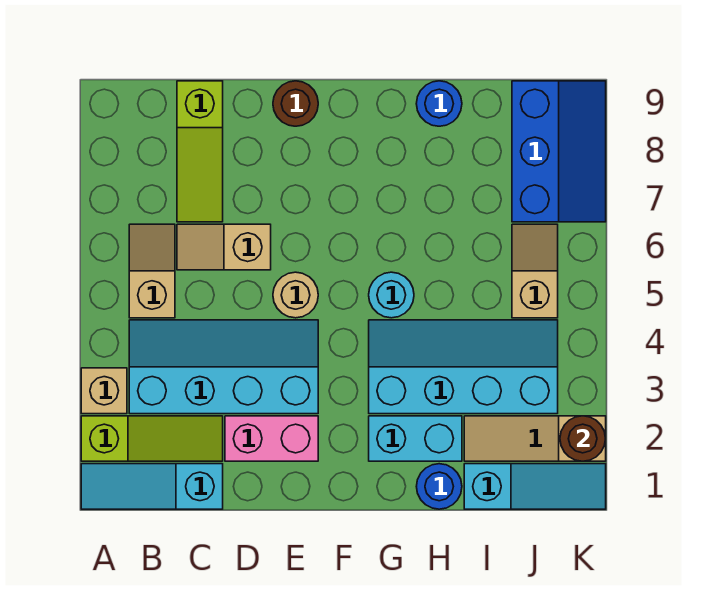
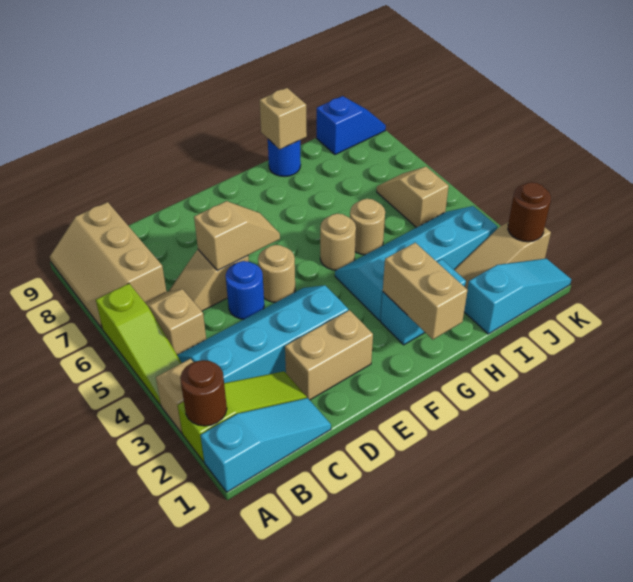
cyan slope A1:C1 level 1 top C -> cyan slope A1:C1 level 1 top A
none -> tan slope A7:B9 level 1 top B
lime slope C7:C9 level 1 top 9 -> lime slope A4:A6 level 1 top 6
pink brick D2:E2 level 1 -> tan brick D2:E2 level 1
none -> tan slope D6:E6 level 2 top D
brown round brick E9 level 1 -> brown round brick A2 level 2
none -> tan brick G1:G2 level 2
cyan round brick G5 level 1 -> tan round brick G5 level 1
blue round brick H1 level 1 -> blue round brick D5 level 1
none -> tan round brick H5 level 1
none -> tan brick H9 level 2
blue slope J7:K9 level 1 top J -> blue slope J9:K9 level 1 top J

